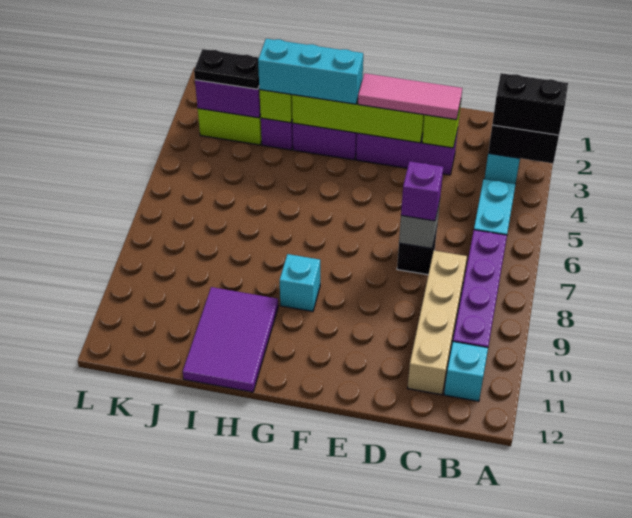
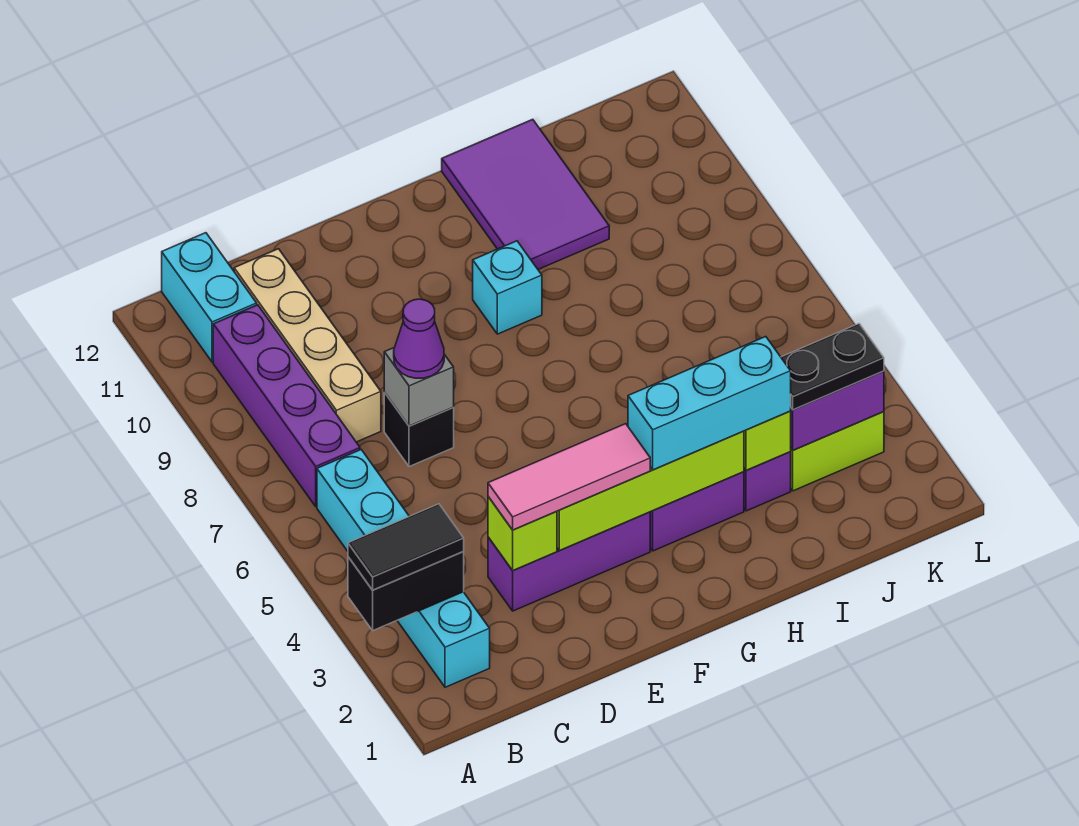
black brick A3:B3 level 3 -> black tile A3:B3 level 3
cyan brick B11 level 1 -> cyan brick B11:B12 level 1
purple brick D7 level 3 -> purple cone D7 level 3

